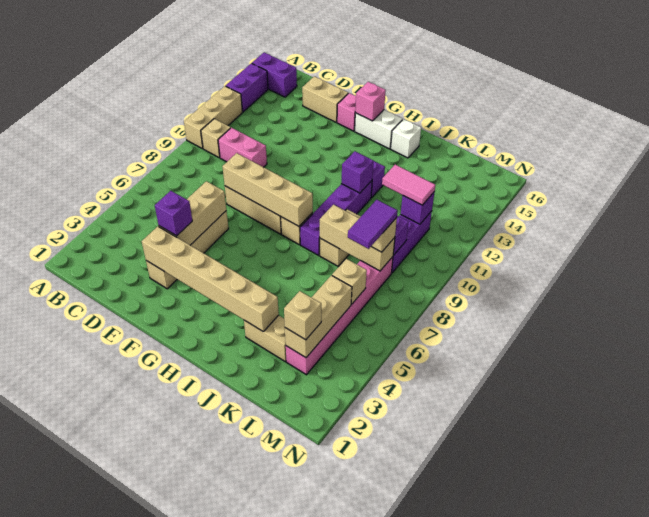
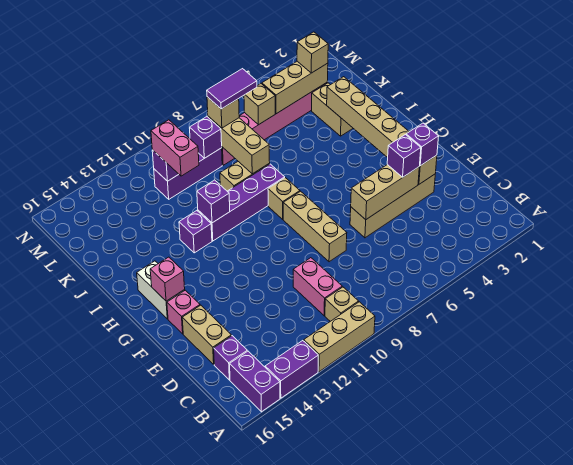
none -> purple brick C15 level 1
none -> purple brick E3 level 3
tan brick E8:H8 level 2 -> none
white brick I15 level 1 -> none
pink tile K11:L11 level 3 -> pink brick K11:L11 level 3

